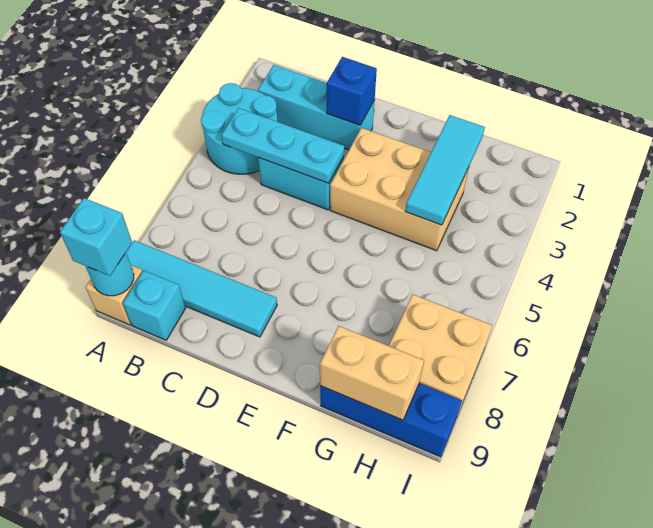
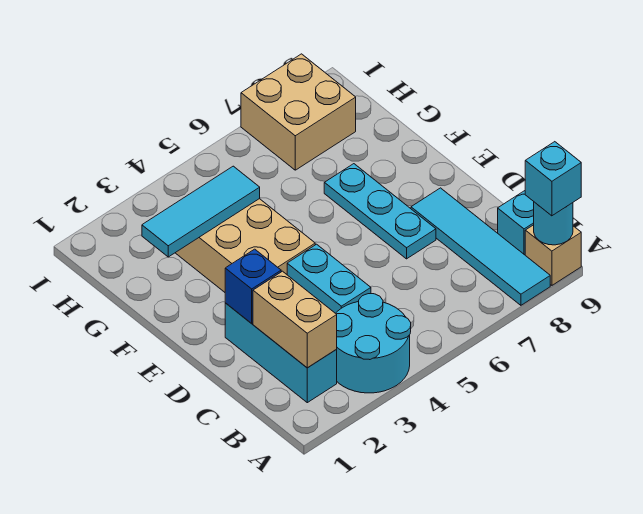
cyan plate B4:D4 level 2 -> cyan plate D7:F7 level 1
blue brick G9:I9 level 1 -> none
tan brick G9:H9 level 2 -> tan brick B2:C2 level 2

